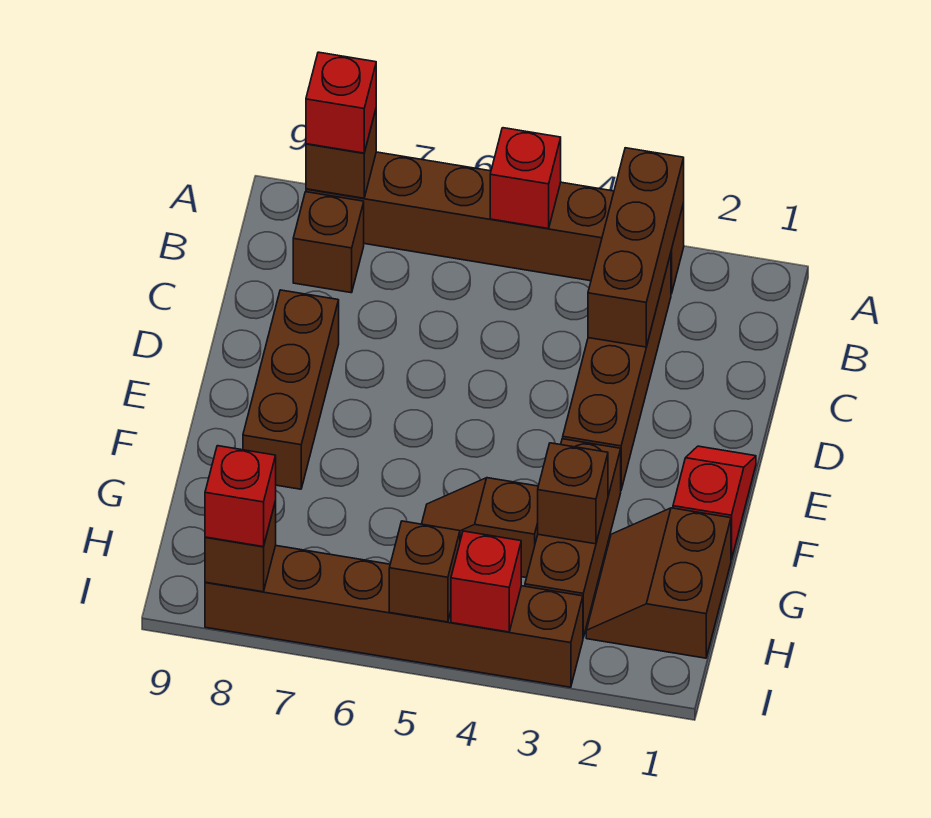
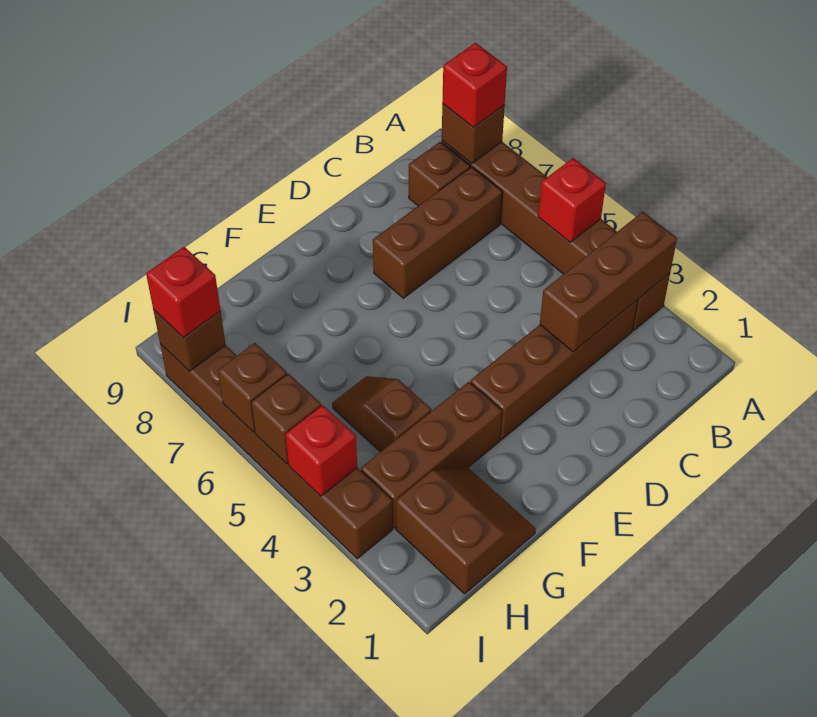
brown brick D8:F8 level 1 -> brown brick B7:D7 level 1
red slope E1:F1 level 1 top F -> none
brown slope G1:H2 level 1 top 1 -> brown slope G1:H2 level 1 top H
brown brick G3 level 2 -> brown brick I6 level 2

